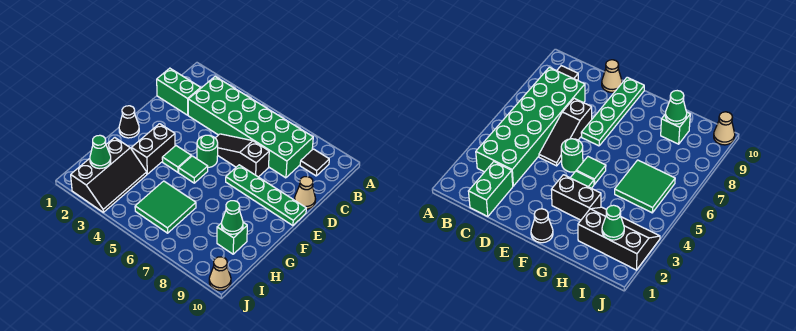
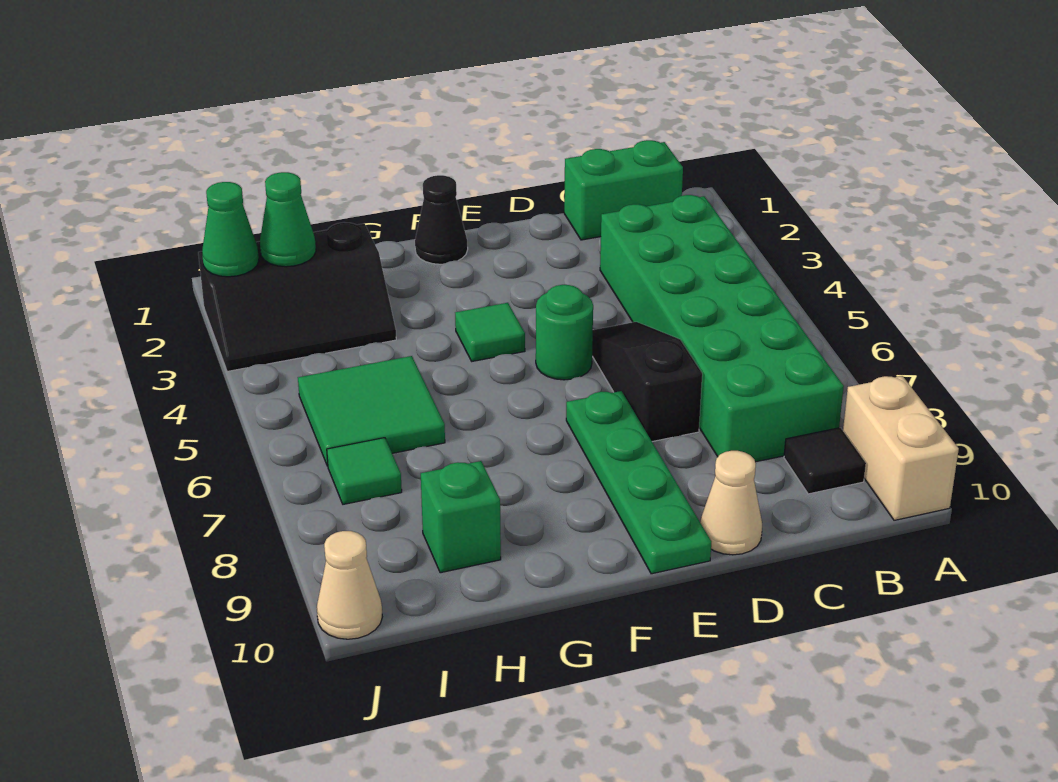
none -> tan brick A9:A10 level 1
green brick C1:C2 level 1 -> green brick B1:C1 level 1
black brick F3:G3 level 1 -> none
green tile F5 level 1 -> green tile I7 level 1
green cone H9 level 2 -> green cone J2 level 2

